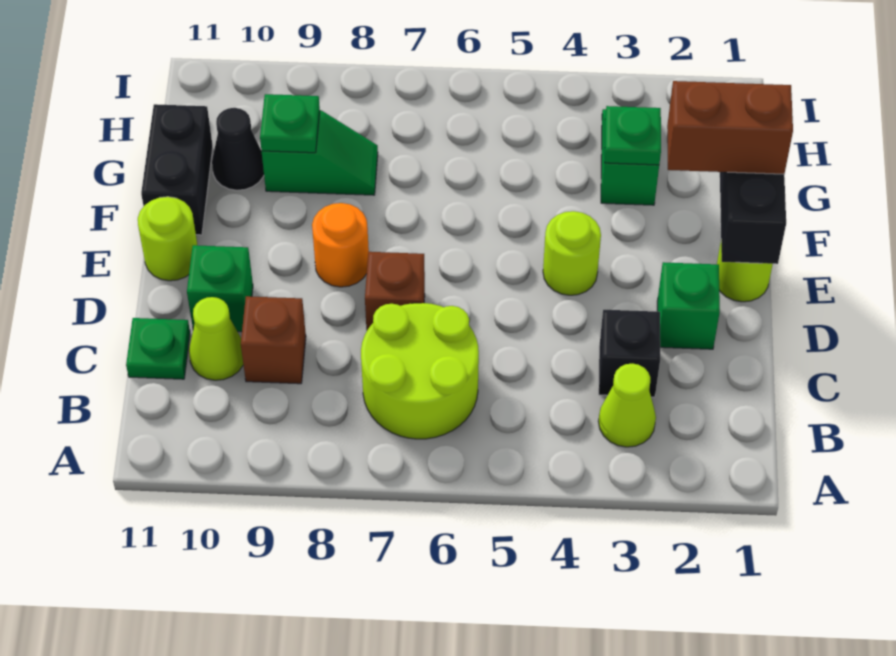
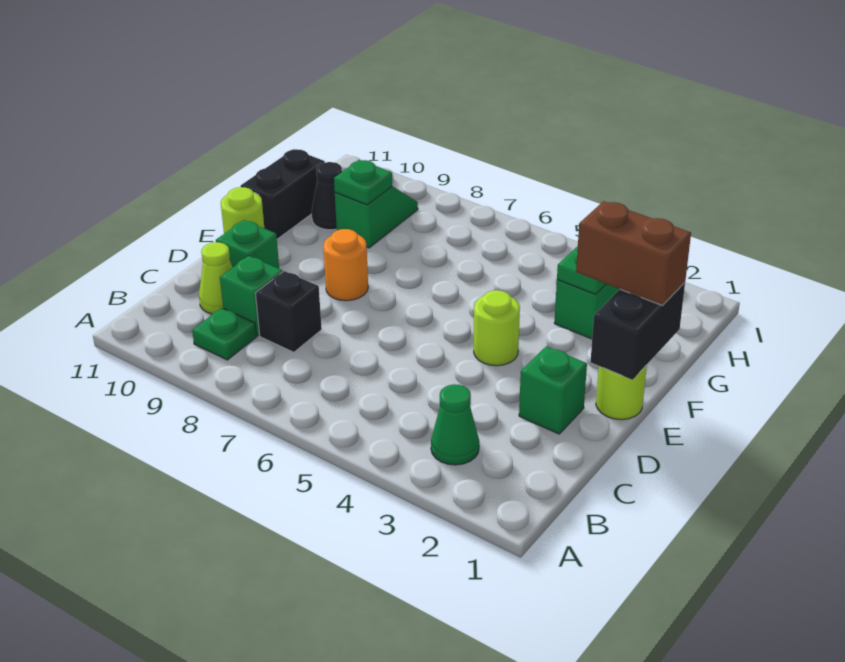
lime cone B3 level 1 -> green cone B3 level 1
lime round brick B6:C7 level 1 -> none
black brick C3 level 1 -> black brick C8 level 1
brown brick C9 level 1 -> green brick C9 level 1
green plate C11 level 1 -> green plate B9 level 1
brown brick D7 level 1 -> none
green slope G8:G9 level 1 top 9 -> green slope G9:H9 level 1 top G

